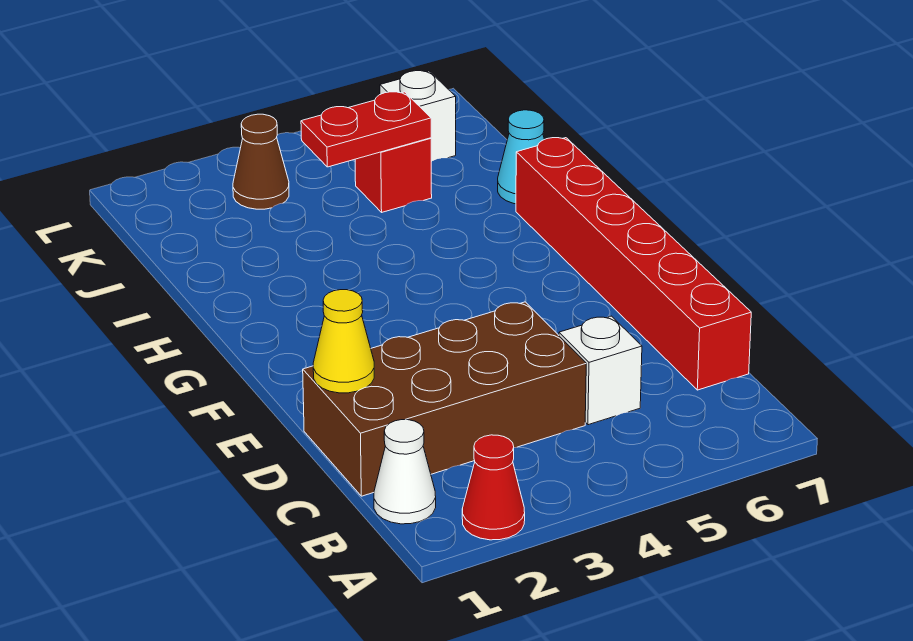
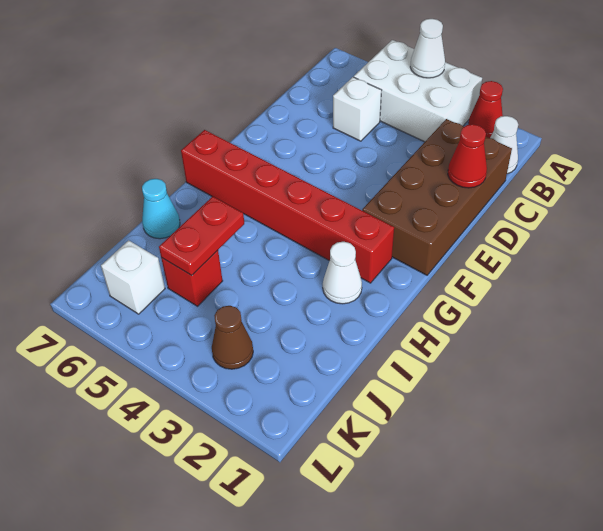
none -> white brick A3:B5 level 1
none -> white cone A4 level 2
brown brick C1:D4 level 1 -> brown brick C1:F2 level 1
red brick C7:H7 level 1 -> red brick G2:G7 level 1
yellow cone D1 level 2 -> red cone D1 level 2
none -> white cone H2 level 1
red plate J4:J5 level 2 -> red plate I5:J5 level 2

